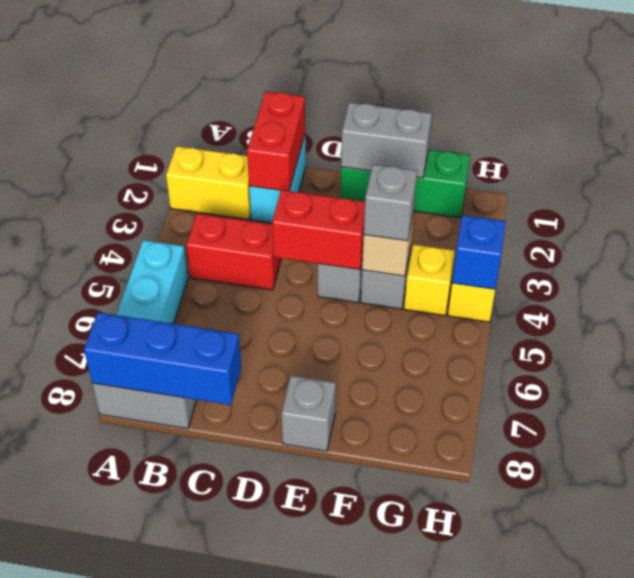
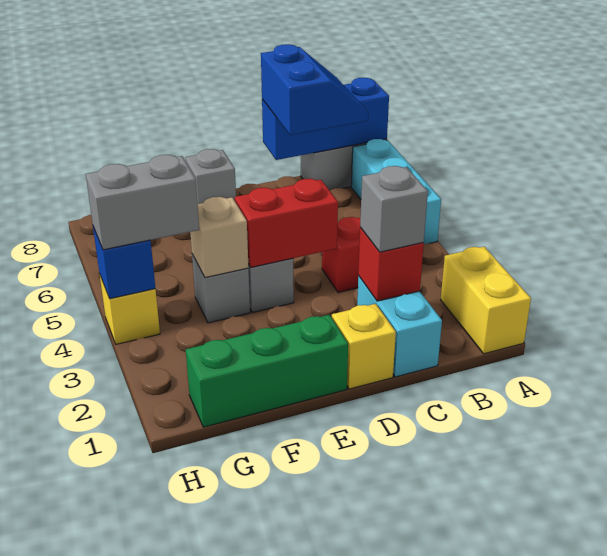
yellow brick A2:B2 level 1 -> yellow brick A1:A2 level 1
none -> blue slope B7:C8 level 3 top C
red brick C1:C2 level 2 -> red brick C2 level 2
grey brick E1:F1 level 2 -> grey brick G4:H4 level 3
grey brick F4 level 3 -> grey brick C2 level 3
yellow brick G4 level 1 -> yellow brick D1 level 1

